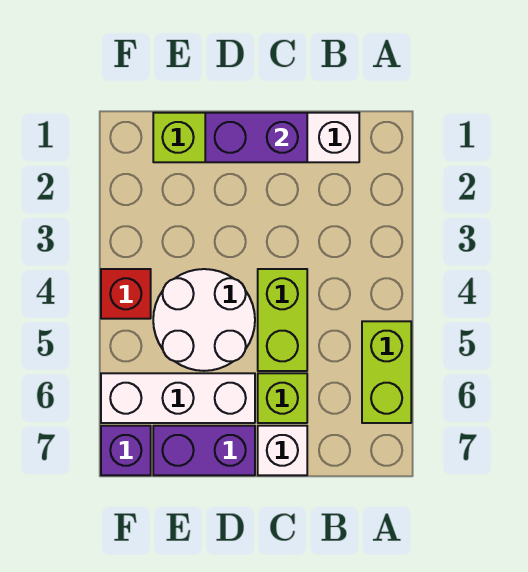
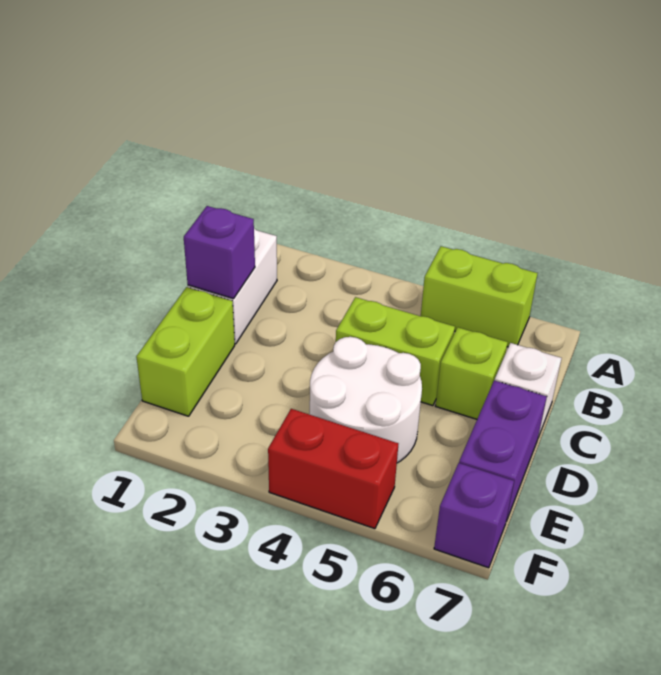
purple brick C1:D1 level 2 -> purple brick C1 level 2
white brick D6:F6 level 1 -> none
red brick F4 level 1 -> red brick F4:F5 level 1

